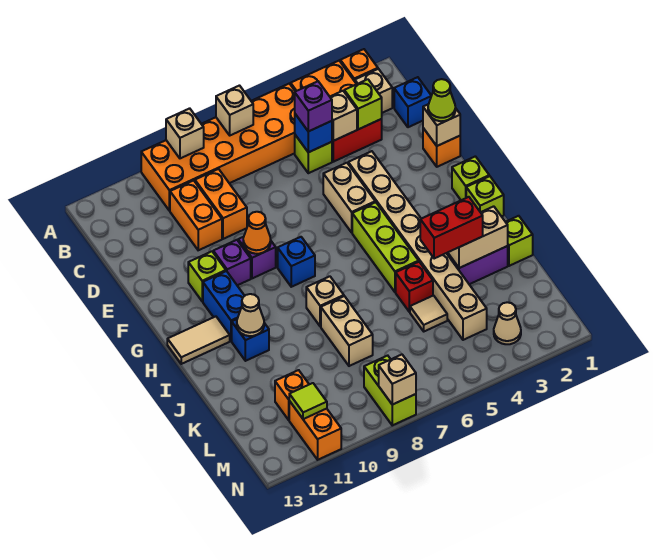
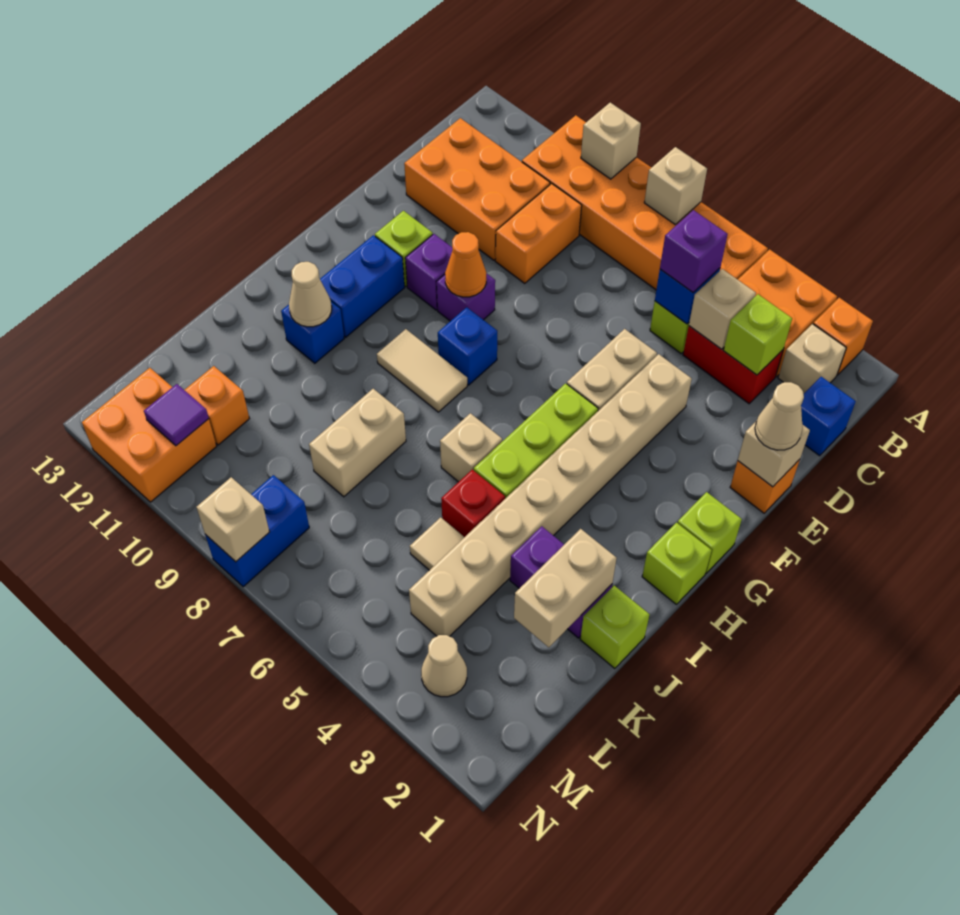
orange brick C10:D10 level 1 -> orange brick C10:D12 level 1
lime cone E1 level 3 -> tan cone E1 level 3
tan tile H12:H13 level 1 -> tan tile H8:H9 level 1
tan brick I8 level 1 -> tan brick I6 level 1
tan brick J2:J3 level 2 -> tan brick J2:K2 level 2
red brick J3:J4 level 3 -> none
lime brick M8:N8 level 1 -> blue brick M8:N8 level 1
orange brick M11:N11 level 1 -> orange brick M11:N12 level 1
lime tile M11 level 2 -> purple tile M11 level 2

